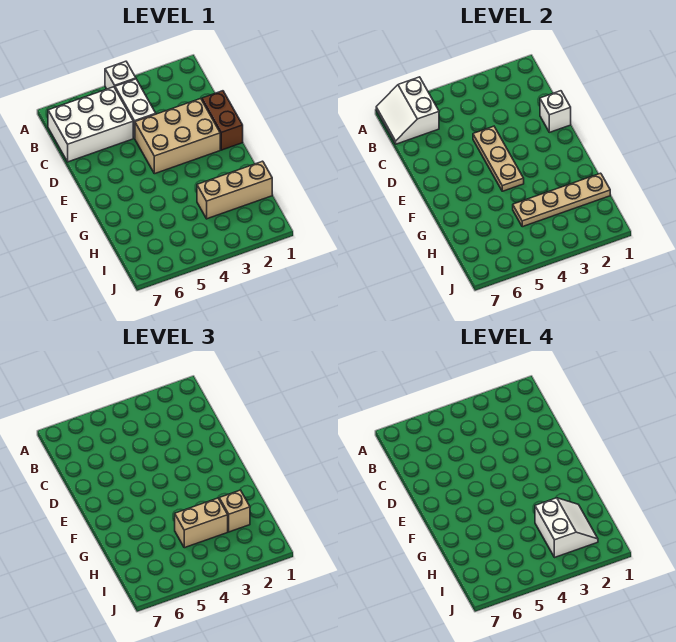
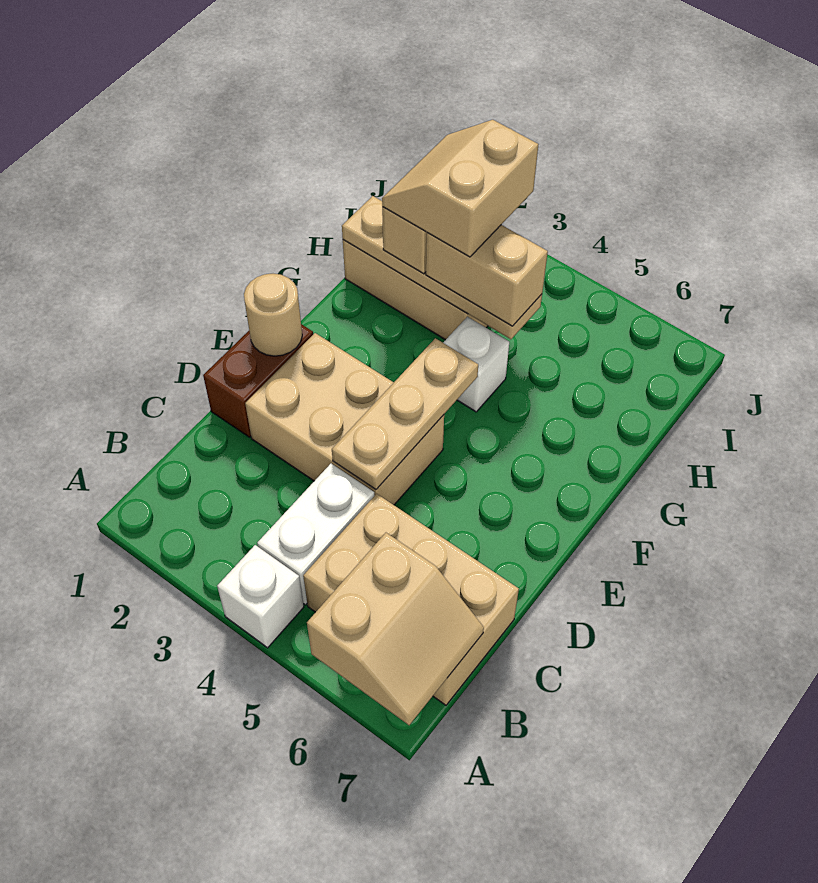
white slope A6:B7 level 2 top 6 -> tan slope A6:B7 level 2 top 6
white brick B5:C7 level 1 -> tan brick B5:C7 level 1
white brick D1 level 2 -> white brick G4 level 1
none -> tan round brick E1 level 2
white slope H2:I3 level 4 top 3 -> tan slope H2:I3 level 4 top 3

